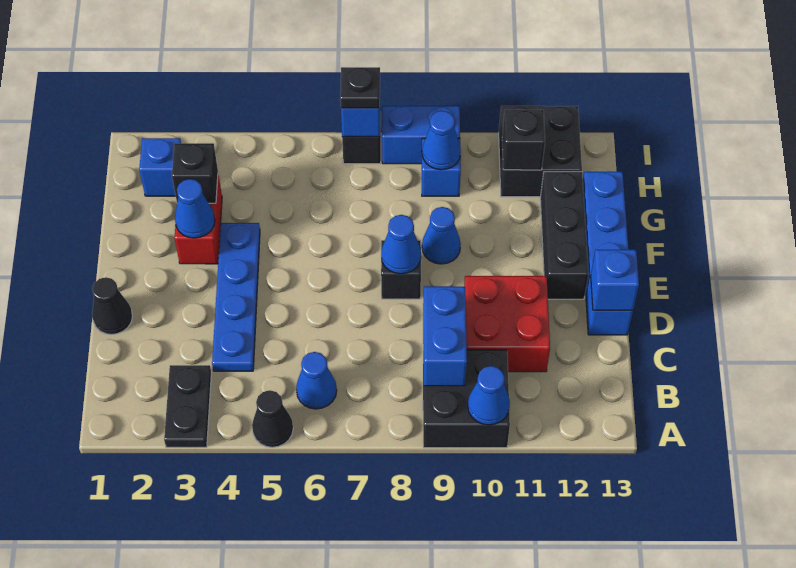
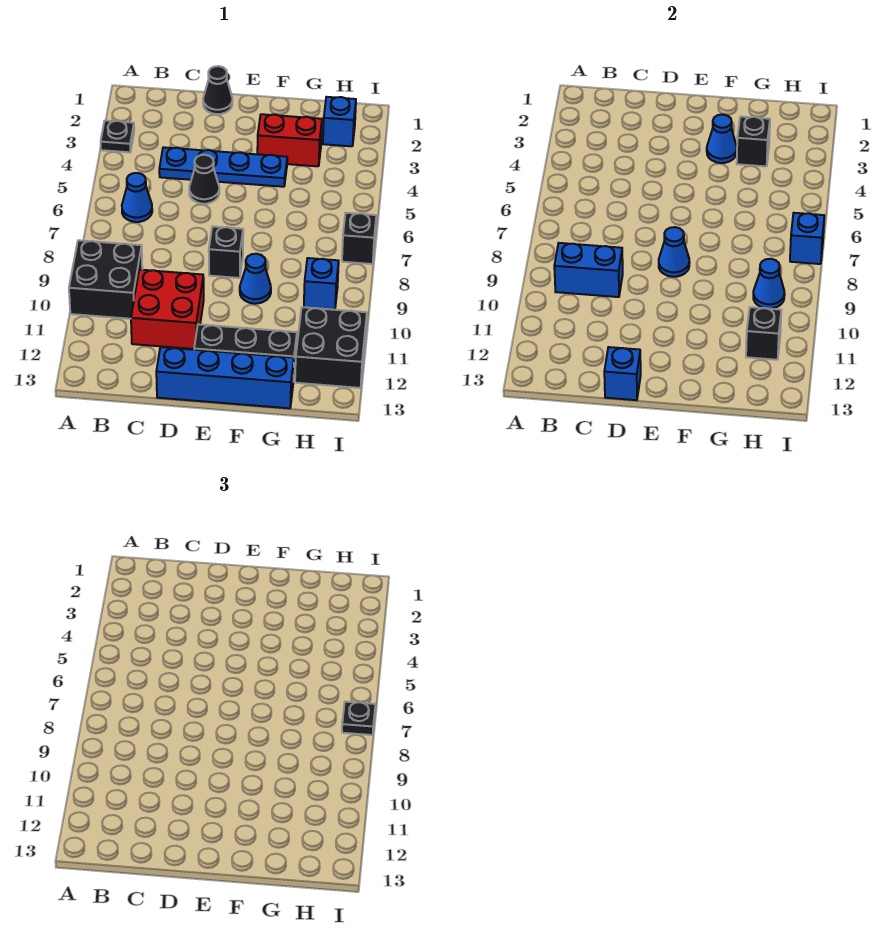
black plate A3:B3 level 1 -> black plate A3 level 1
black cone A5 level 1 -> black cone D5 level 1
blue cone A10 level 2 -> none
blue brick I8:I9 level 1 -> none

